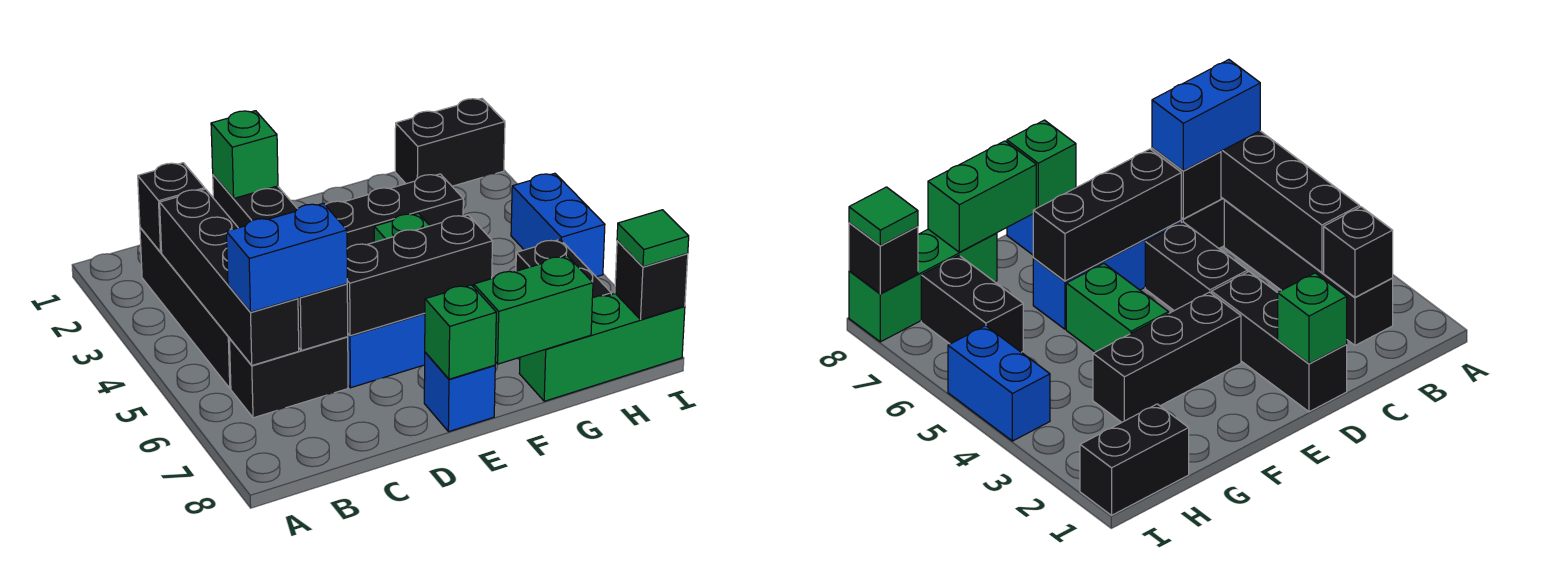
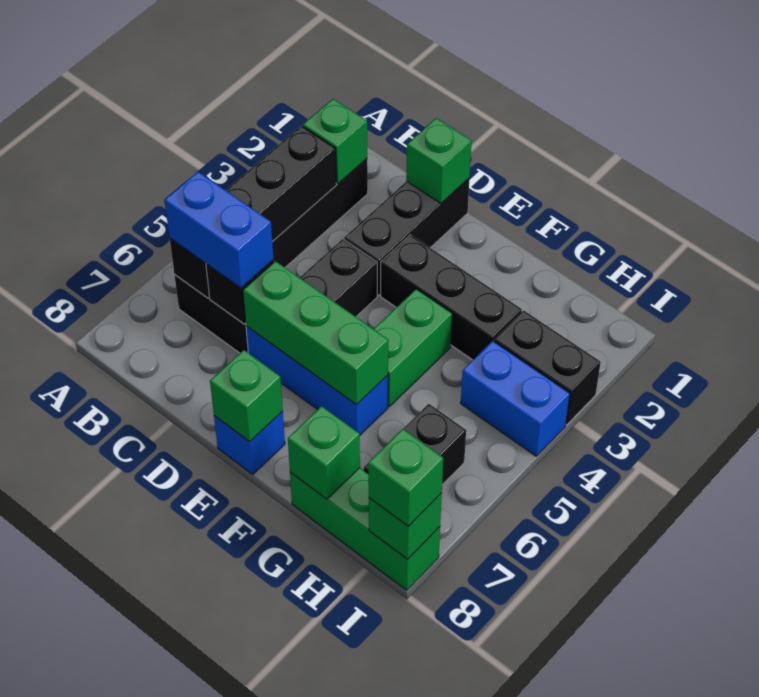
black brick B2 level 2 -> green brick B2 level 2
black brick D6:F6 level 2 -> green brick D6:F6 level 2
green brick F8:G8 level 2 -> green brick G8 level 2
black brick H1:I1 level 1 -> black brick H3:I3 level 1
blue brick I4:I5 level 1 -> blue brick H4:I4 level 1
black brick I8 level 2 -> green brick I8 level 2
green tile I8 level 3 -> green brick I8 level 3

